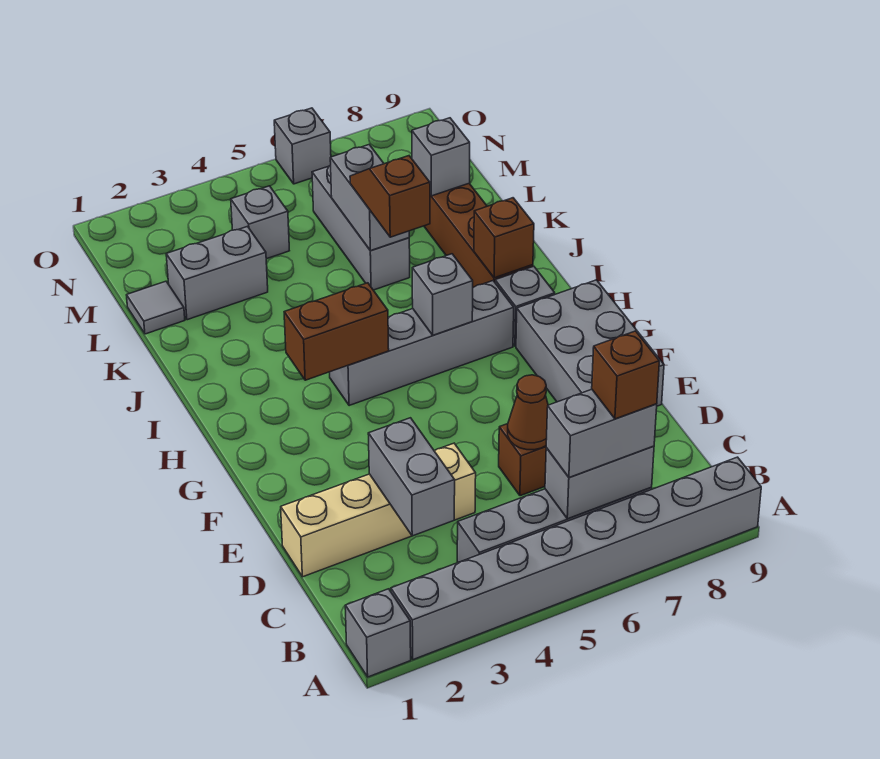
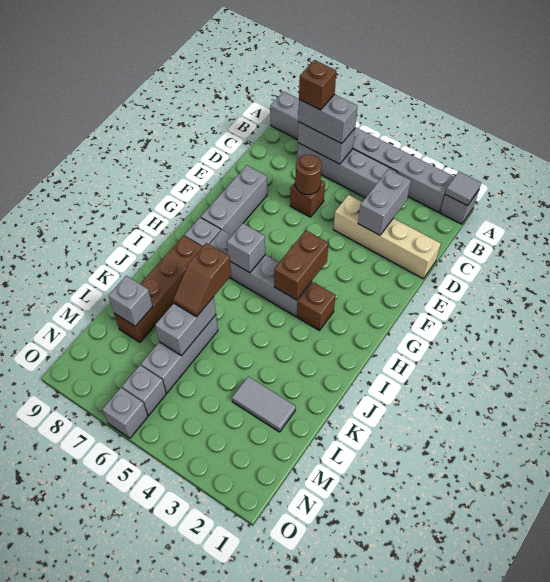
brown cone D6 level 2 -> brown round brick D6 level 2
grey brick E8:G9 level 1 -> grey brick E8:G8 level 1
brown brick H3:H4 level 2 -> brown brick G4:H4 level 2
brown brick I8 level 2 -> brown brick H3 level 1
grey tile L1 level 1 -> grey tile A1 level 2
grey brick L2:L3 level 1 -> grey tile L2:L3 level 1
grey brick M4 level 1 -> grey brick N6 level 1

